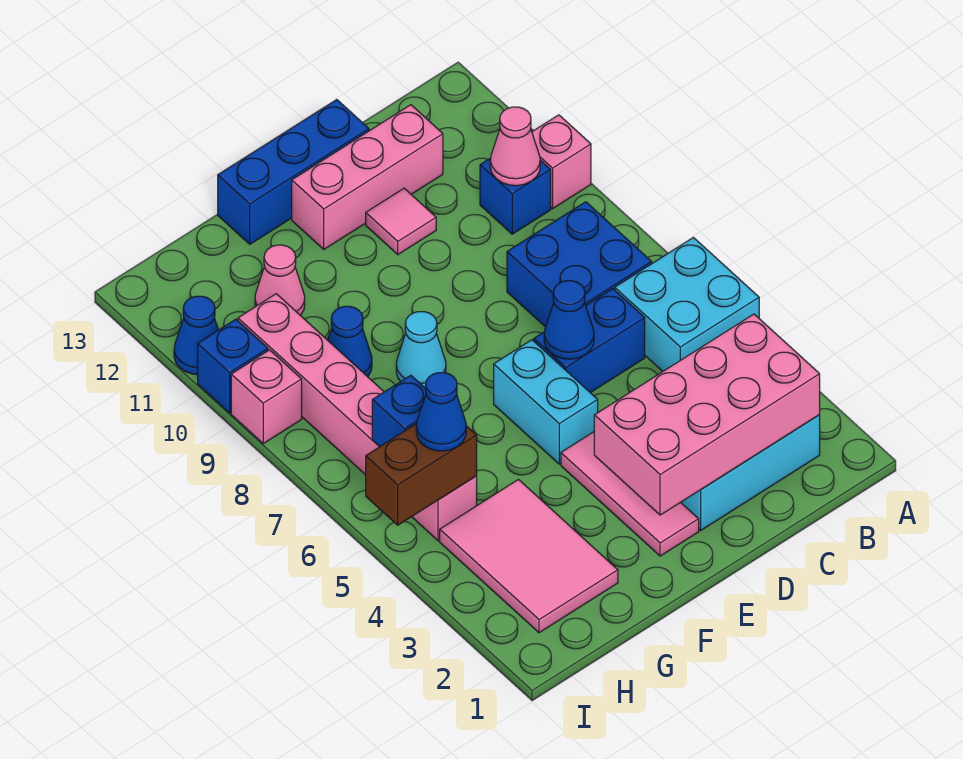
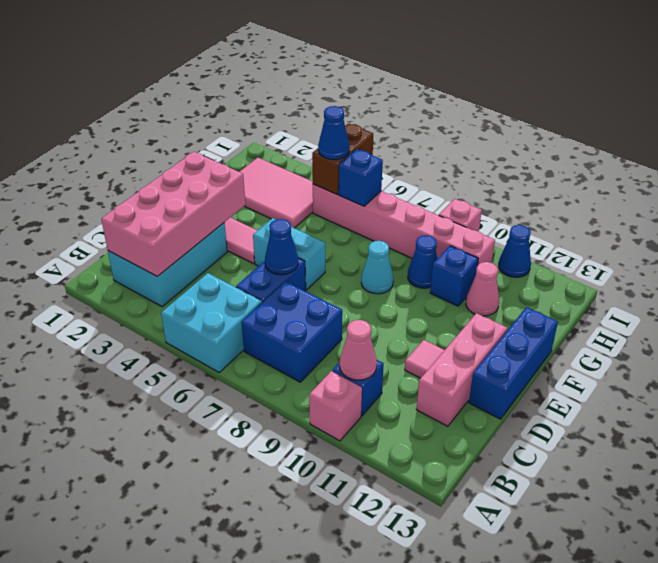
blue brick I10 level 1 -> blue brick G10 level 1

